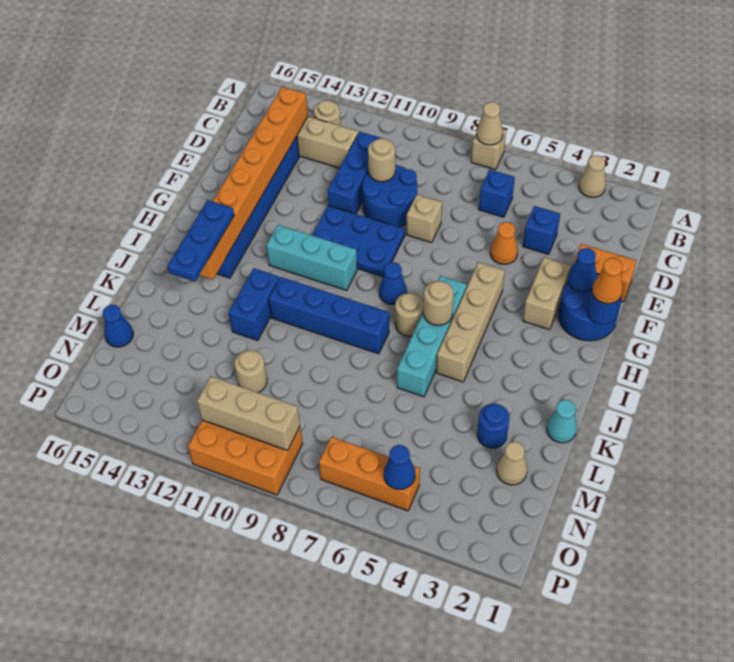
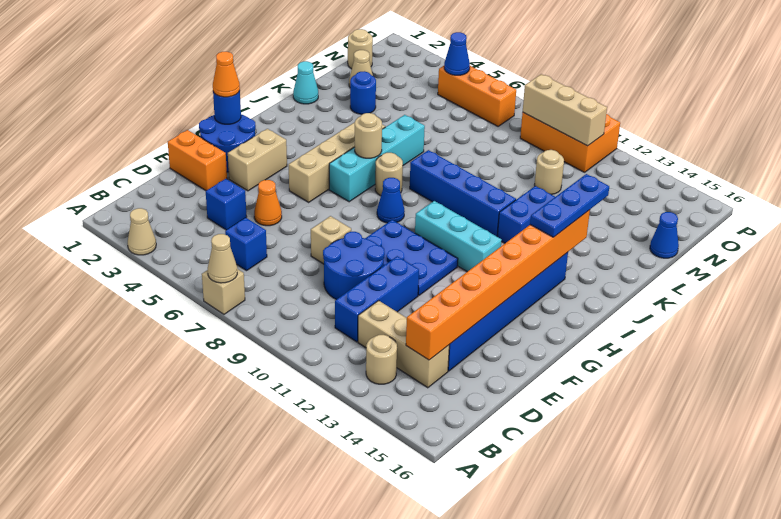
tan round brick D10 level 2 -> tan round brick N1 level 1
blue cone F2 level 2 -> none

